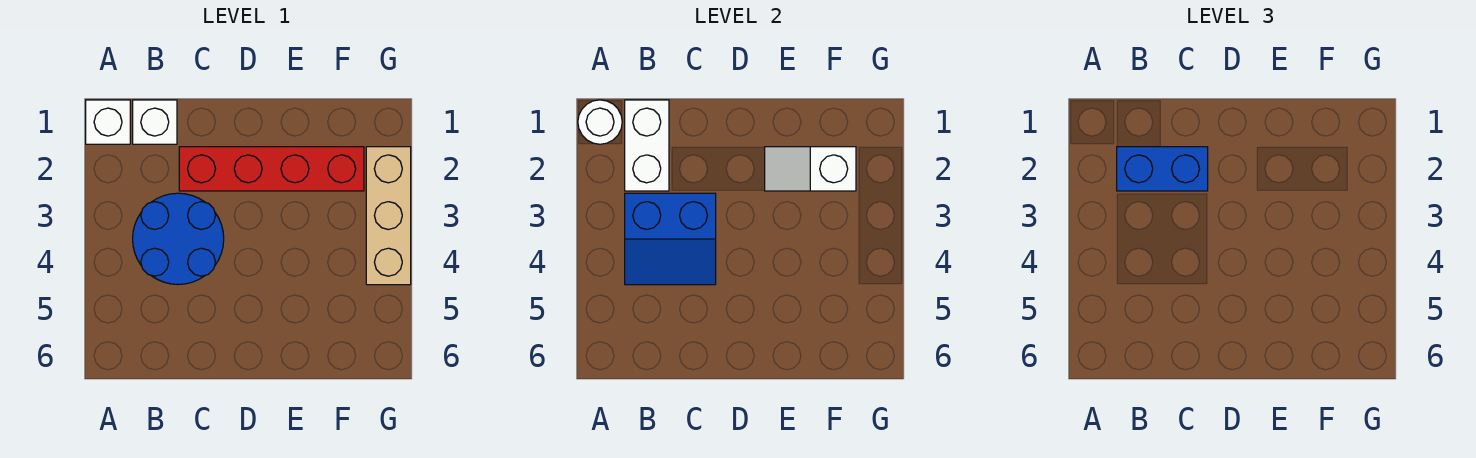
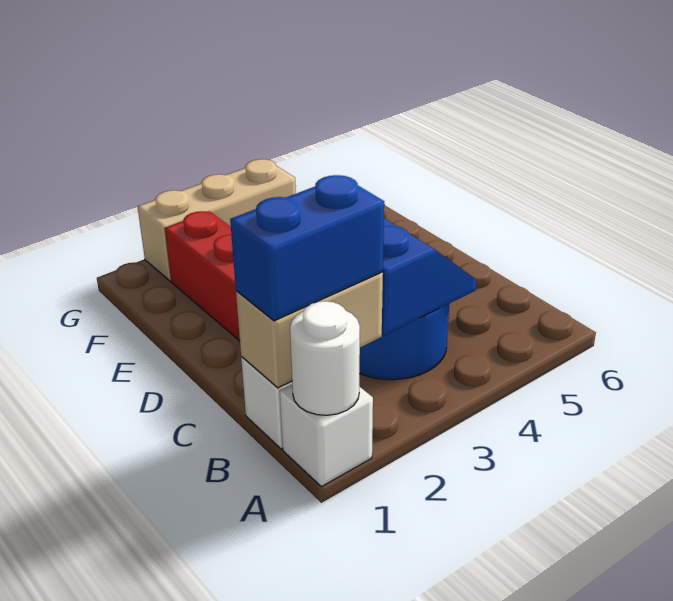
white brick B1:B2 level 2 -> tan brick B1:B2 level 2
blue brick B2:C2 level 3 -> blue brick B1:B2 level 3
white slope E2:F2 level 2 top F -> none

